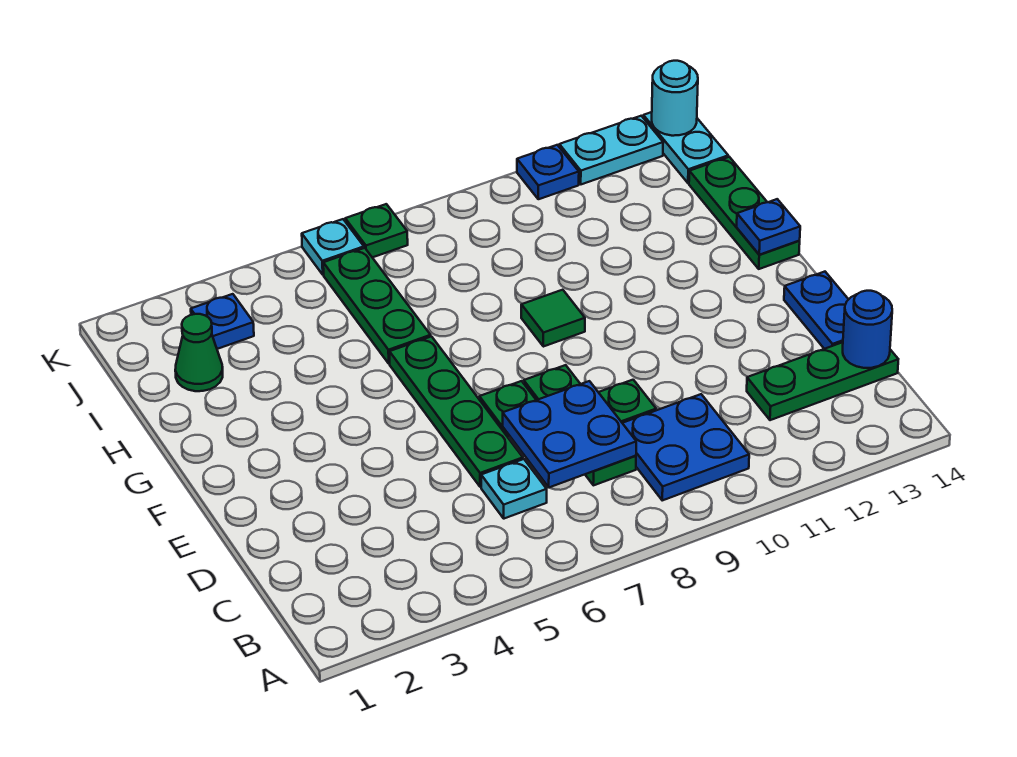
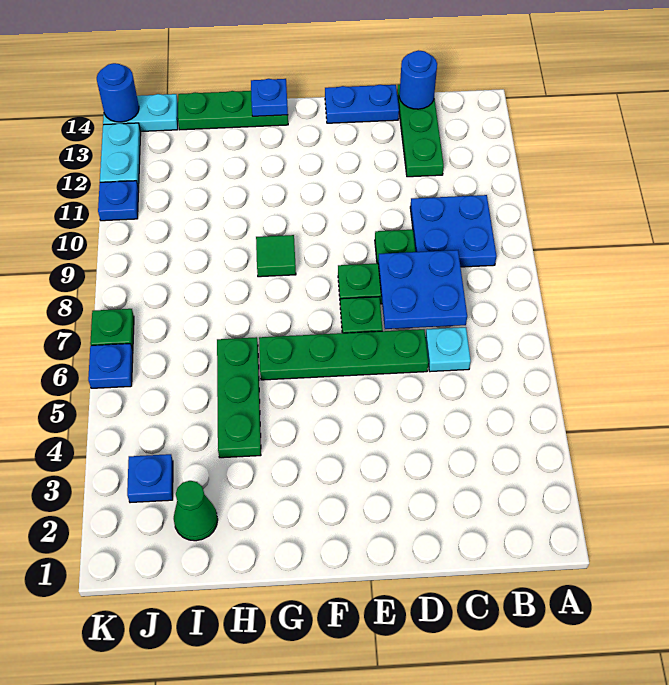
green plate H6:J6 level 1 -> green plate H4:H6 level 1
cyan plate K6 level 1 -> blue plate K6 level 1
cyan round brick K14 level 2 -> blue round brick K14 level 2

